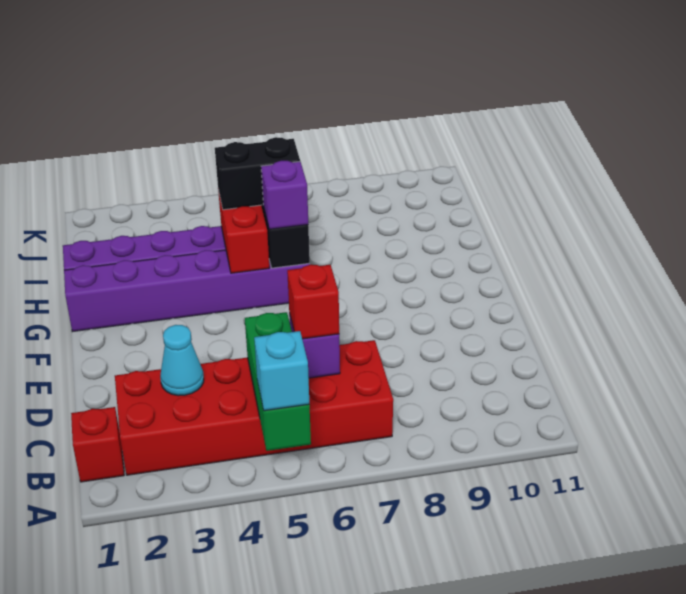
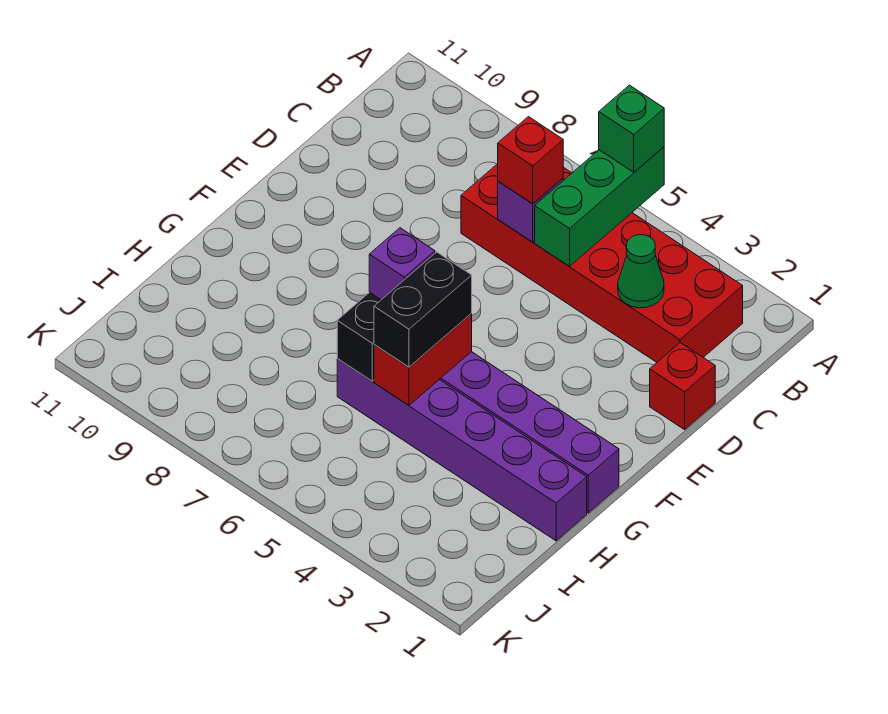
cyan brick A5 level 3 -> green brick A5 level 3
red brick B1 level 1 -> red brick D1 level 1
cyan cone C3 level 2 -> green cone C3 level 2
black brick H5:H6 level 3 -> black brick G5:H5 level 3

